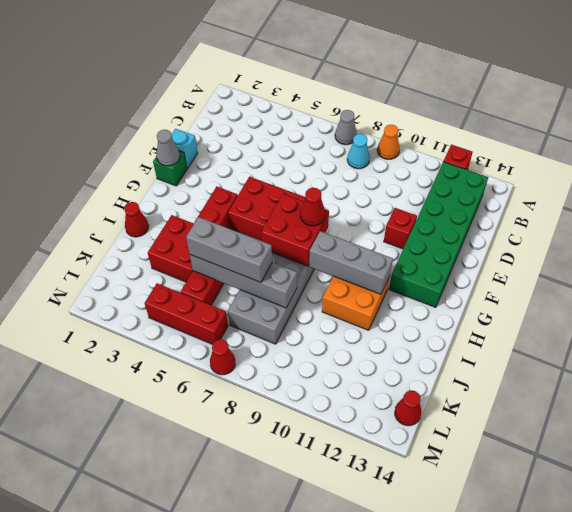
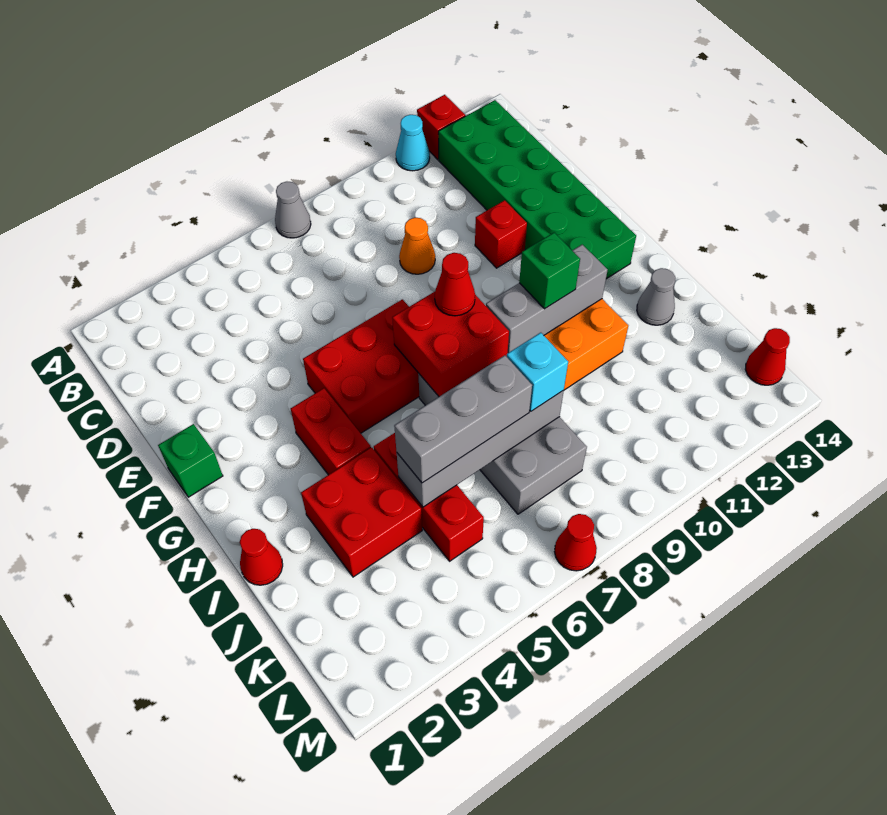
orange cone A9 level 1 -> orange cone D9 level 1
cyan cone B8 level 1 -> cyan cone A11 level 1
cyan brick E1 level 1 -> cyan brick J8 level 3
grey cone F1 level 2 -> grey cone I13 level 1
none -> green brick H10 level 3
red brick L4:L6 level 1 -> none

